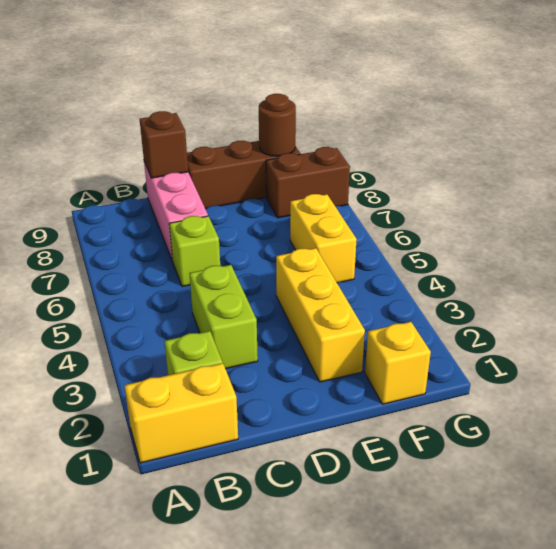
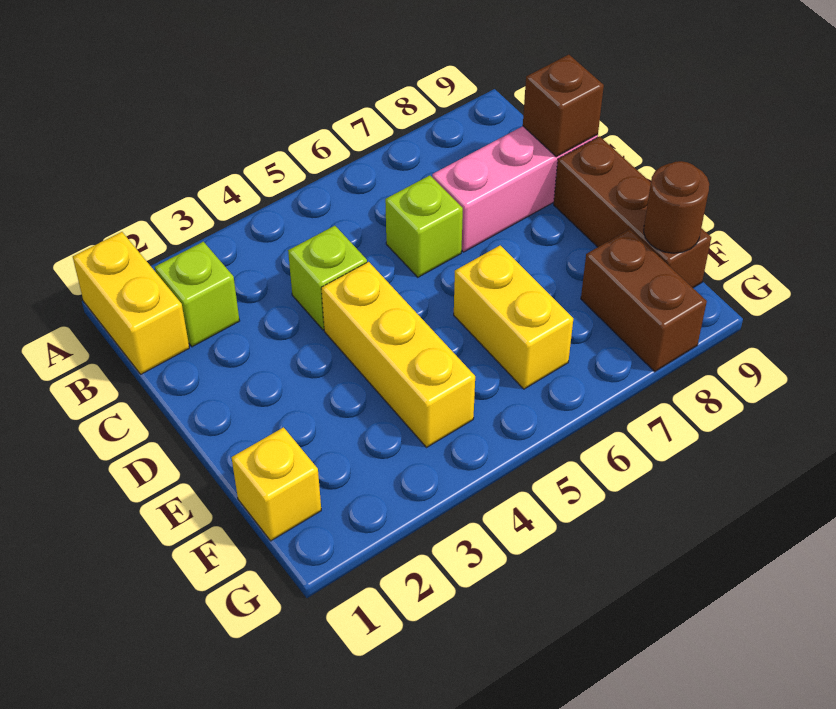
lime brick C3:C4 level 1 -> lime brick C4 level 1
yellow brick E2:E4 level 1 -> yellow brick D4:F4 level 1
yellow brick F5:F6 level 1 -> yellow brick E6:F6 level 1

